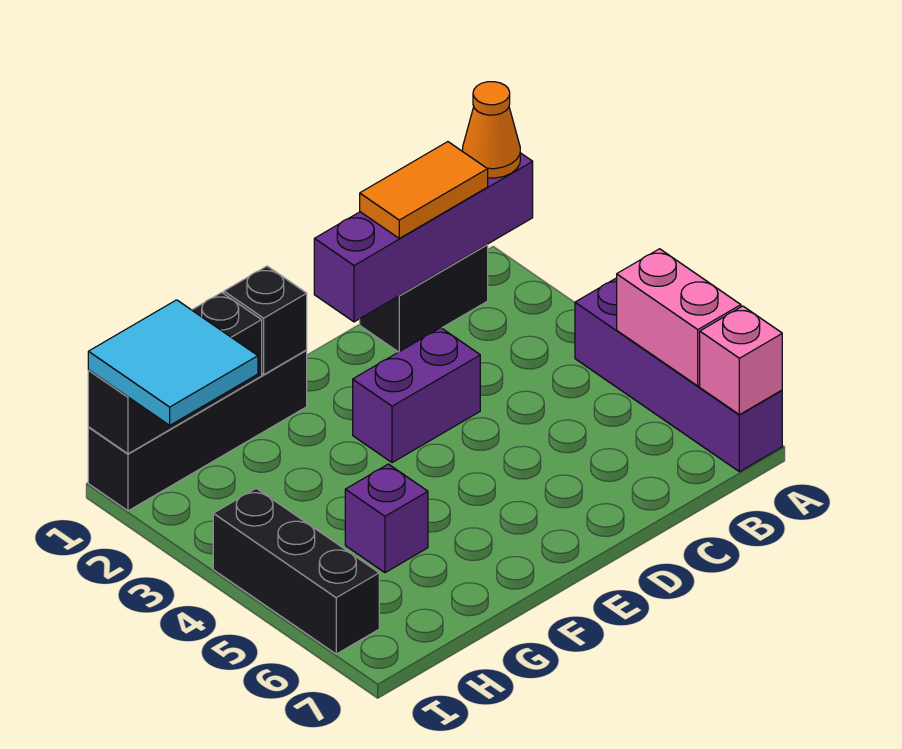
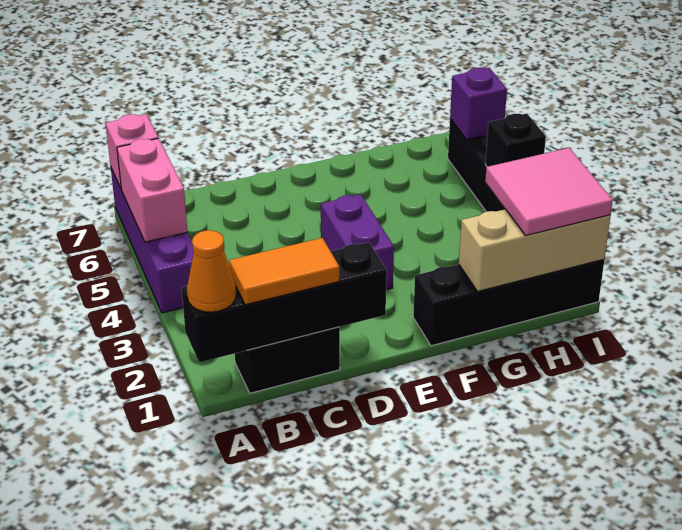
purple brick A1:D1 level 2 -> black brick A1:D1 level 2
purple brick D3:E3 level 1 -> purple brick E3:E4 level 1
black brick F1 level 2 -> black brick I4 level 2
black brick G1:I1 level 2 -> tan brick G1:I1 level 2
purple brick G5 level 1 -> purple brick I6 level 2
cyan tile H1:I2 level 3 -> pink tile H1:I2 level 3

